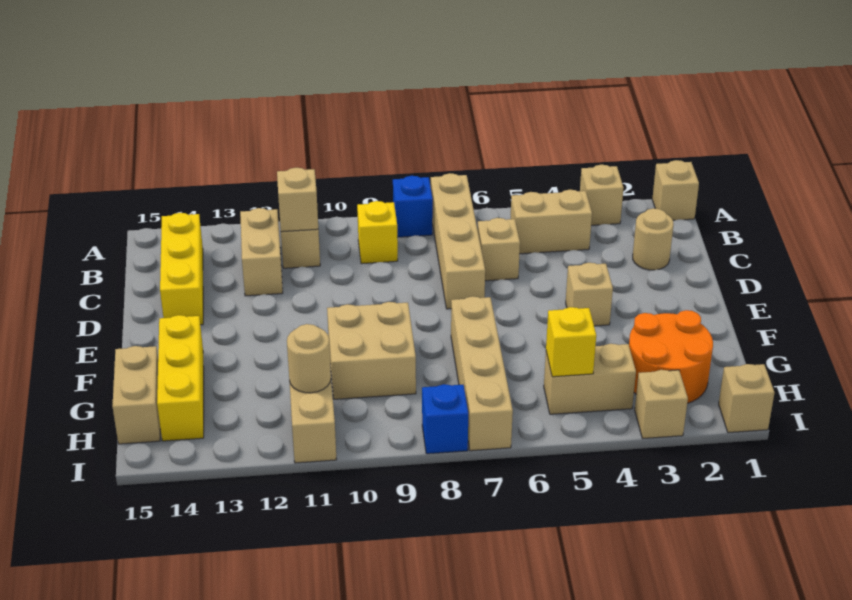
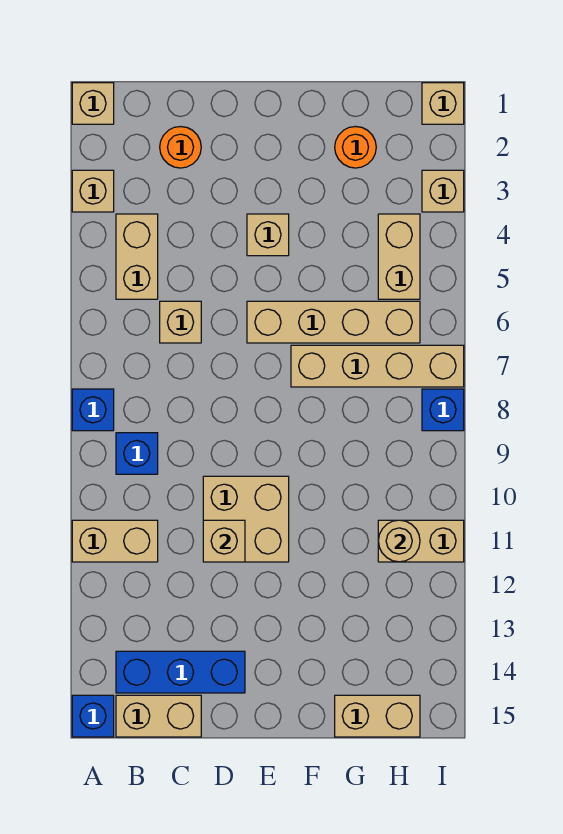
tan brick A7:D7 level 1 -> tan brick E6:H6 level 1
none -> blue brick A15 level 1
yellow brick B9 level 1 -> blue brick B9 level 1
tan brick B11 level 2 -> tan brick D11 level 2
tan brick B12:C12 level 1 -> tan brick B15:C15 level 1
yellow brick B14:D14 level 1 -> blue brick B14:D14 level 1
tan round brick C2 level 1 -> orange round brick C2 level 1
tan brick F9:G10 level 1 -> tan brick D10:E11 level 1
yellow brick F14:H14 level 1 -> none
orange round brick G2:H3 level 1 -> orange round brick G2 level 1
yellow brick H5 level 2 -> none

